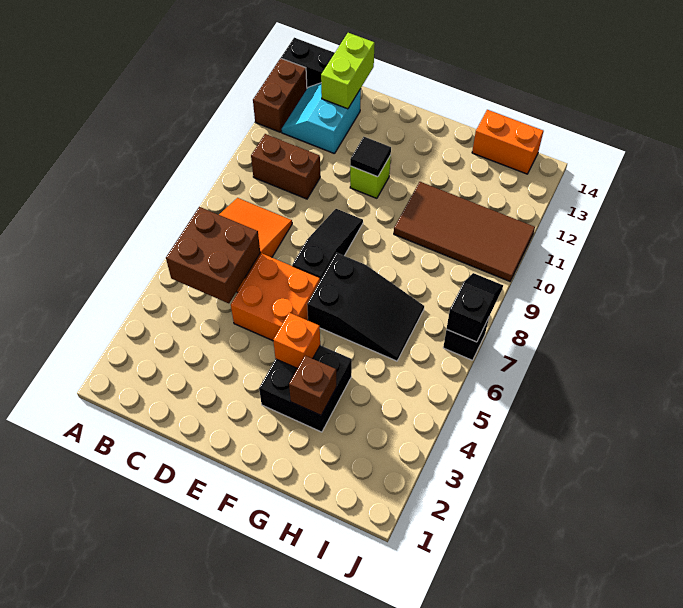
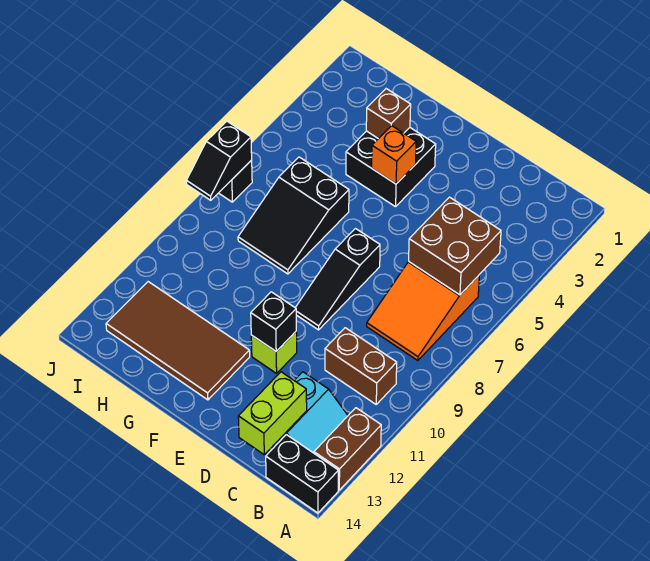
orange brick D5:E6 level 1 -> none
black tile E11 level 2 -> black brick E11 level 2
black slope F6:H7 level 1 top F -> black slope G6:H8 level 1 top 6
brown tile G10:J11 level 1 -> brown tile F12:I13 level 1
orange brick H14:I14 level 1 -> none

